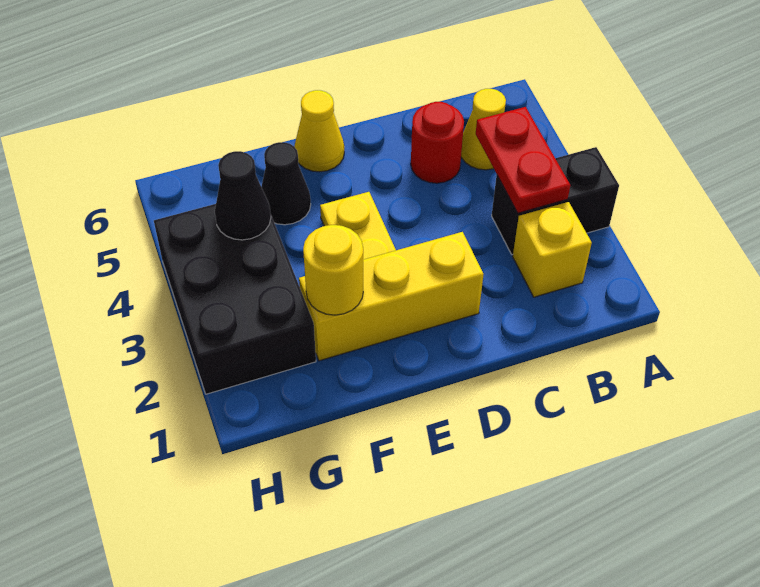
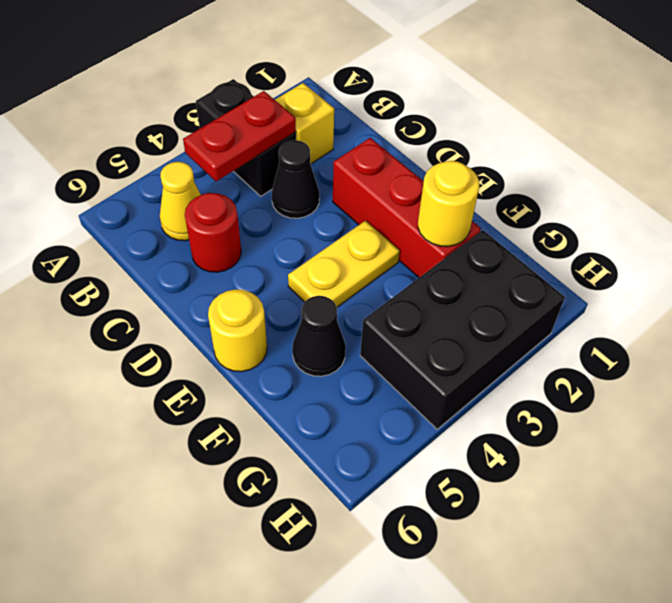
yellow brick D2:F2 level 1 -> red brick D2:F2 level 1
yellow cone E6 level 1 -> yellow round brick E6 level 1
black cone G4 level 2 -> black cone C3 level 1

